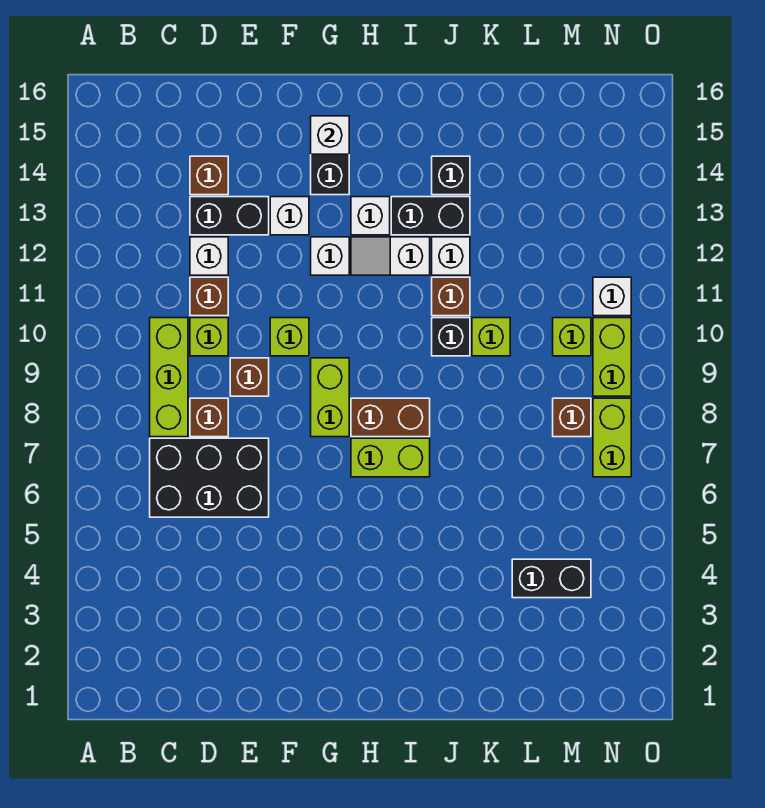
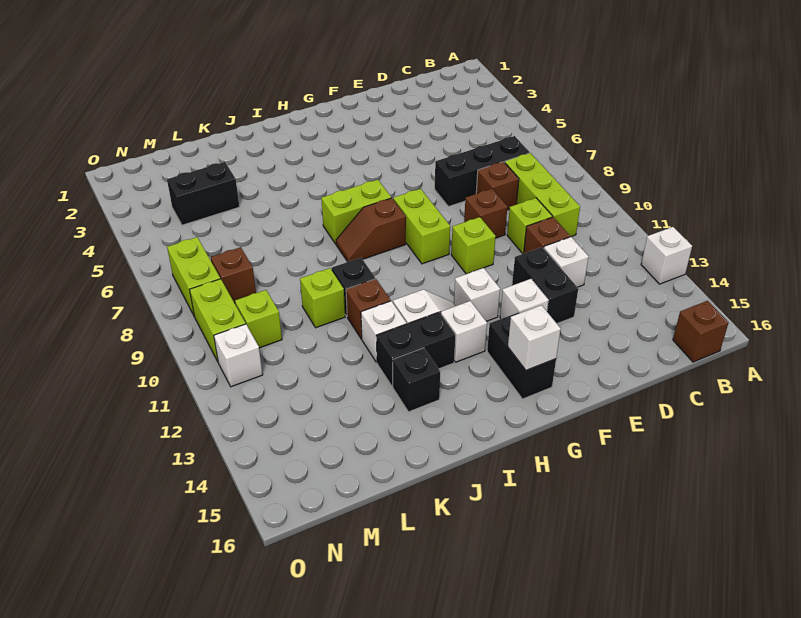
none -> white brick A13 level 1
black brick C6:E7 level 1 -> black brick C7:E7 level 1
black brick D13:E13 level 1 -> black brick E12:E13 level 1
brown brick D14 level 1 -> brown brick B16 level 1
brown brick H8:I8 level 1 -> brown slope H8:I8 level 1 top H

